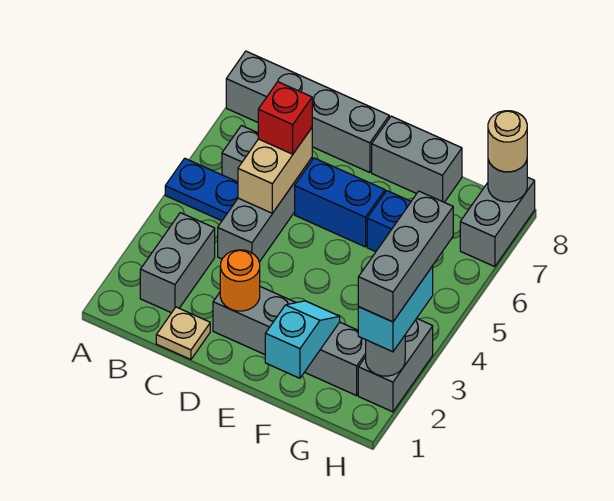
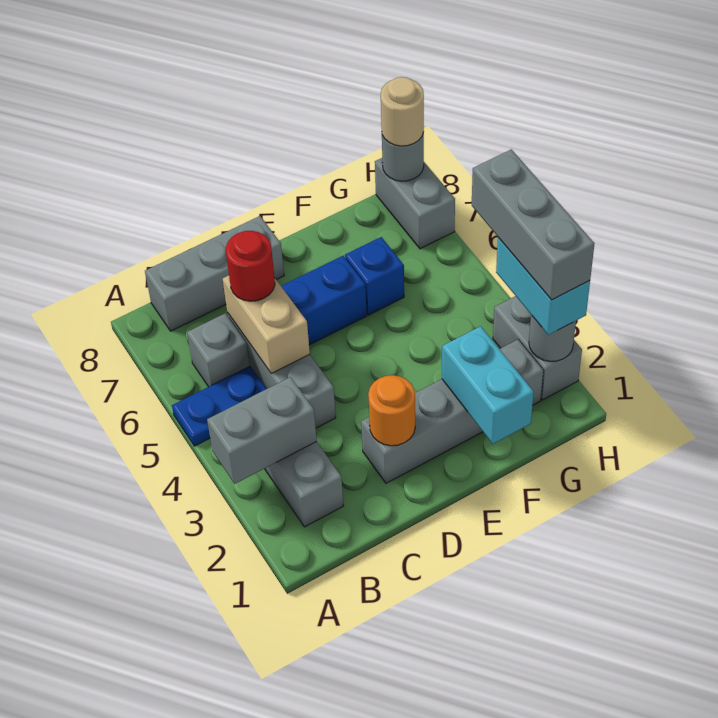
grey brick A8:D8 level 1 -> grey brick B8:D8 level 1
tan plate C1 level 1 -> none
red brick C6 level 3 -> red round brick C6 level 3
grey brick E8:F8 level 1 -> grey brick A3:B3 level 2
cyan slope F1:F2 level 2 top 1 -> cyan brick F1:F2 level 2

